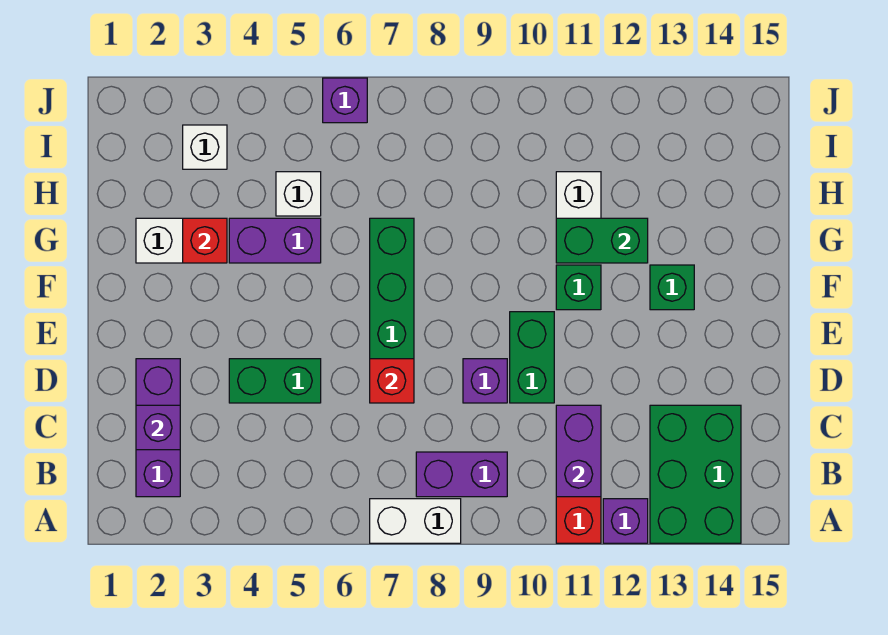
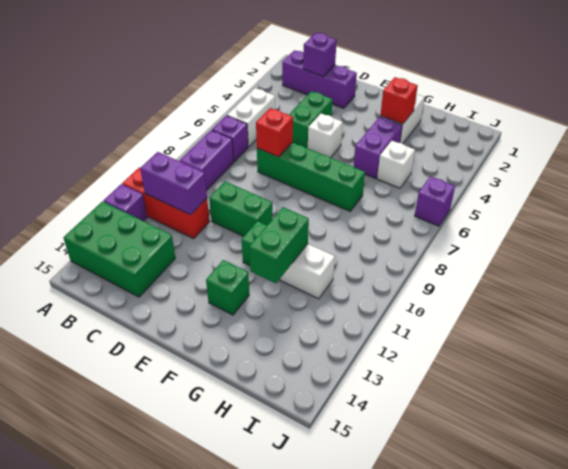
white brick A7:A8 level 1 -> white brick B5:B6 level 1
purple brick D9 level 1 -> purple brick B7 level 1
white brick I3 level 1 -> white brick E5 level 1

